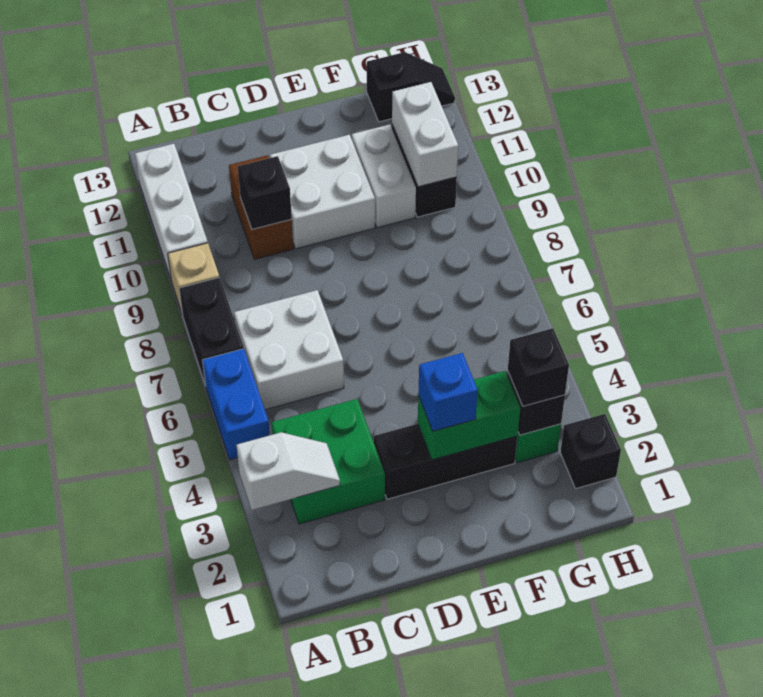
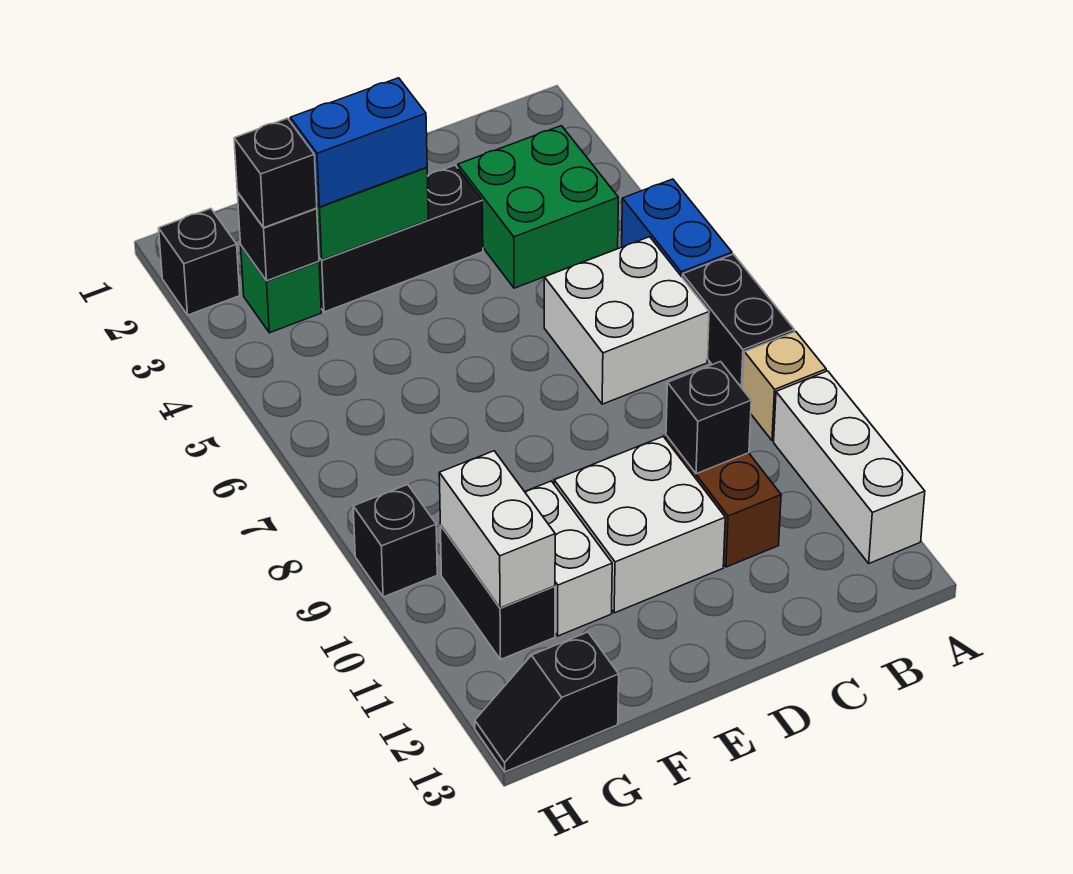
white slope A3:B3 level 2 top A -> none
blue brick E3 level 3 -> blue brick E3:F3 level 3
none -> black brick H9 level 1

